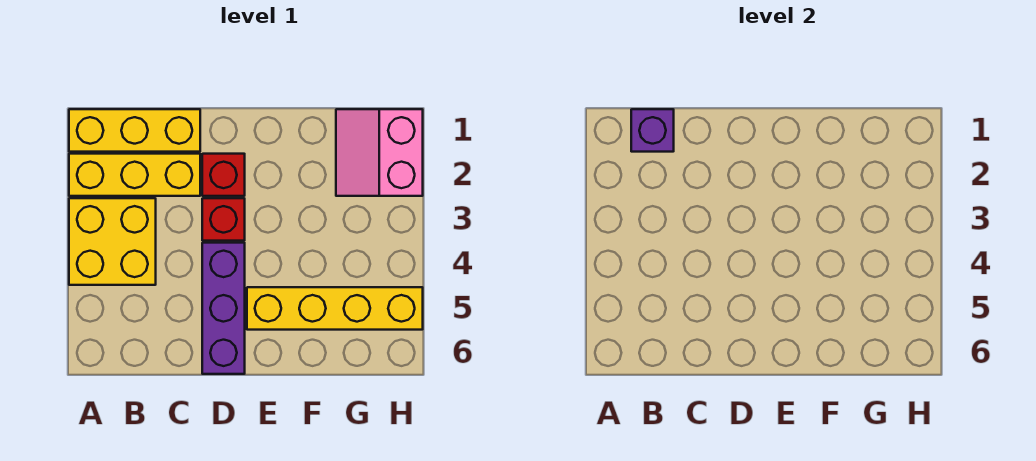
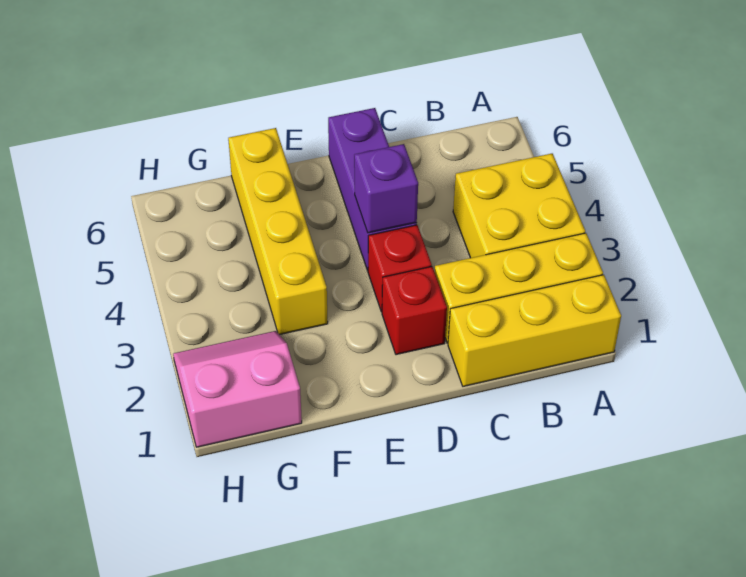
purple brick B1 level 2 -> purple brick D4 level 2
yellow brick E5:H5 level 1 -> yellow brick F3:F6 level 1
pink slope G1:H2 level 1 top H -> pink slope G1:H2 level 1 top 1

